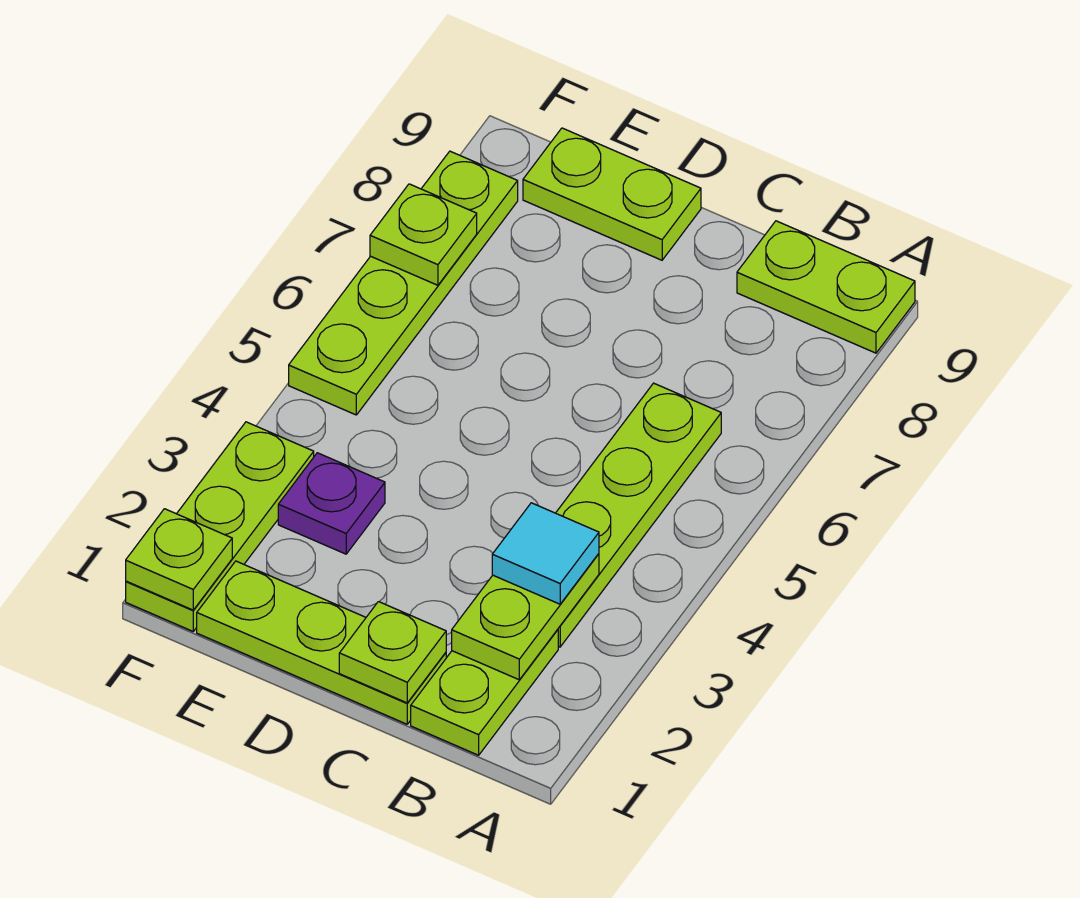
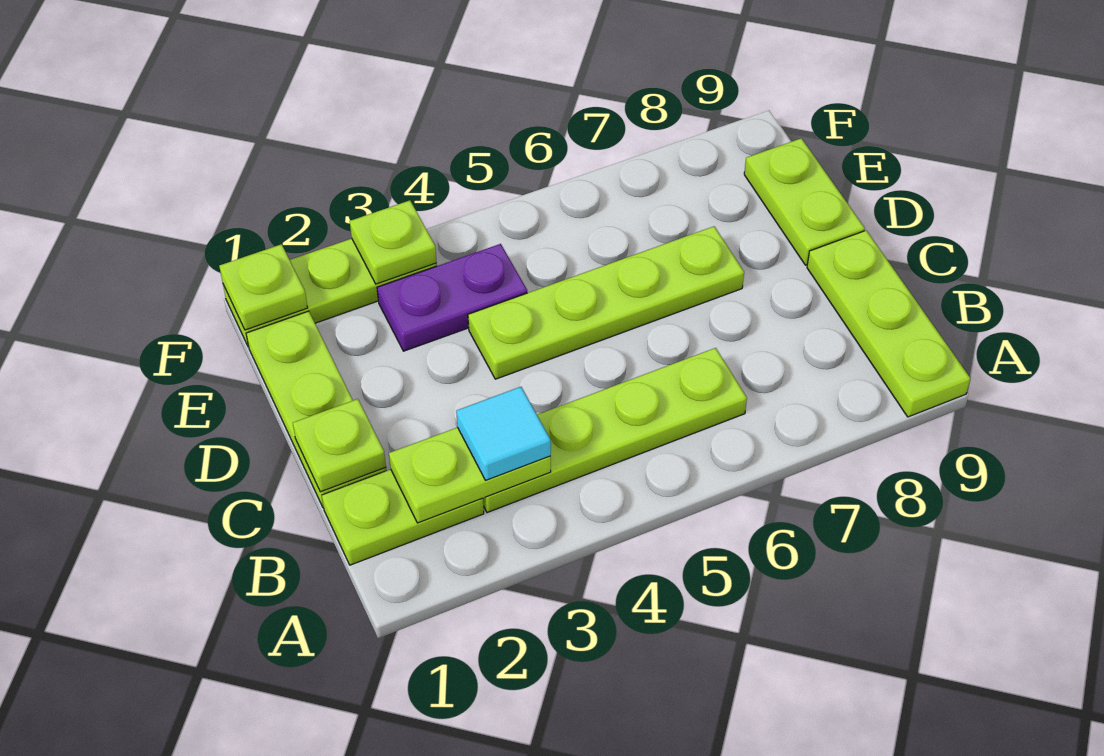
lime plate A9:B9 level 1 -> lime plate A9:C9 level 1
purple plate E3 level 1 -> purple plate E3:E4 level 1
lime plate F5:F8 level 1 -> lime plate D4:D7 level 1
lime plate F7 level 2 -> lime plate F3 level 2

